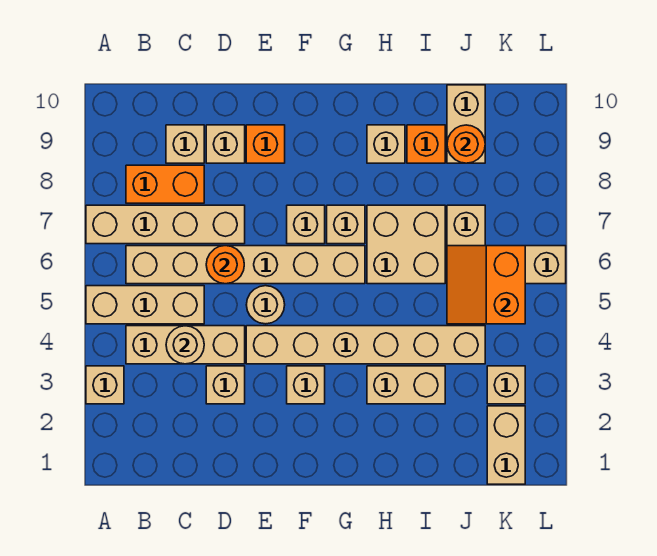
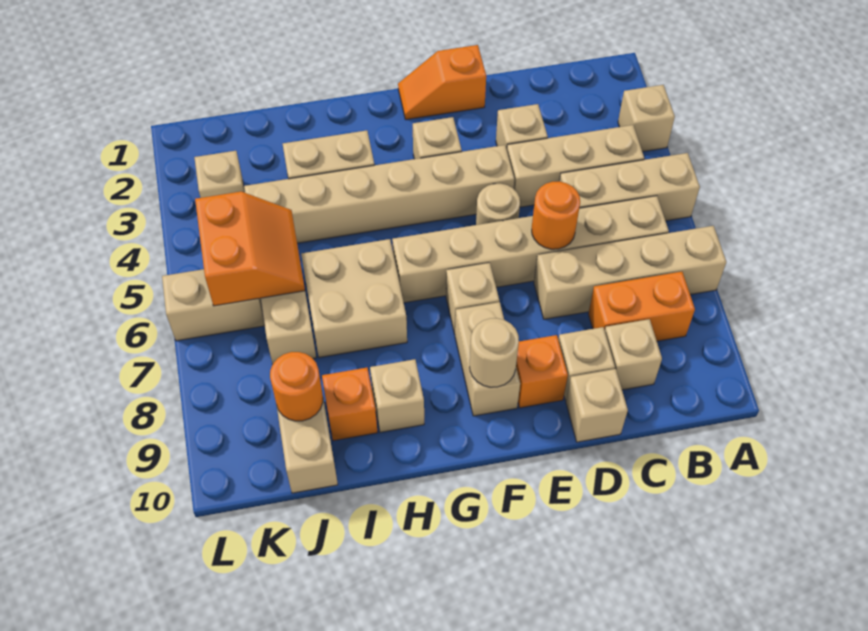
tan round brick C4 level 2 -> tan round brick F9 level 2
none -> orange slope E1:F1 level 1 top E
tan brick G7 level 1 -> tan brick D10 level 1
tan brick K1:K2 level 1 -> tan brick F8:F9 level 1

